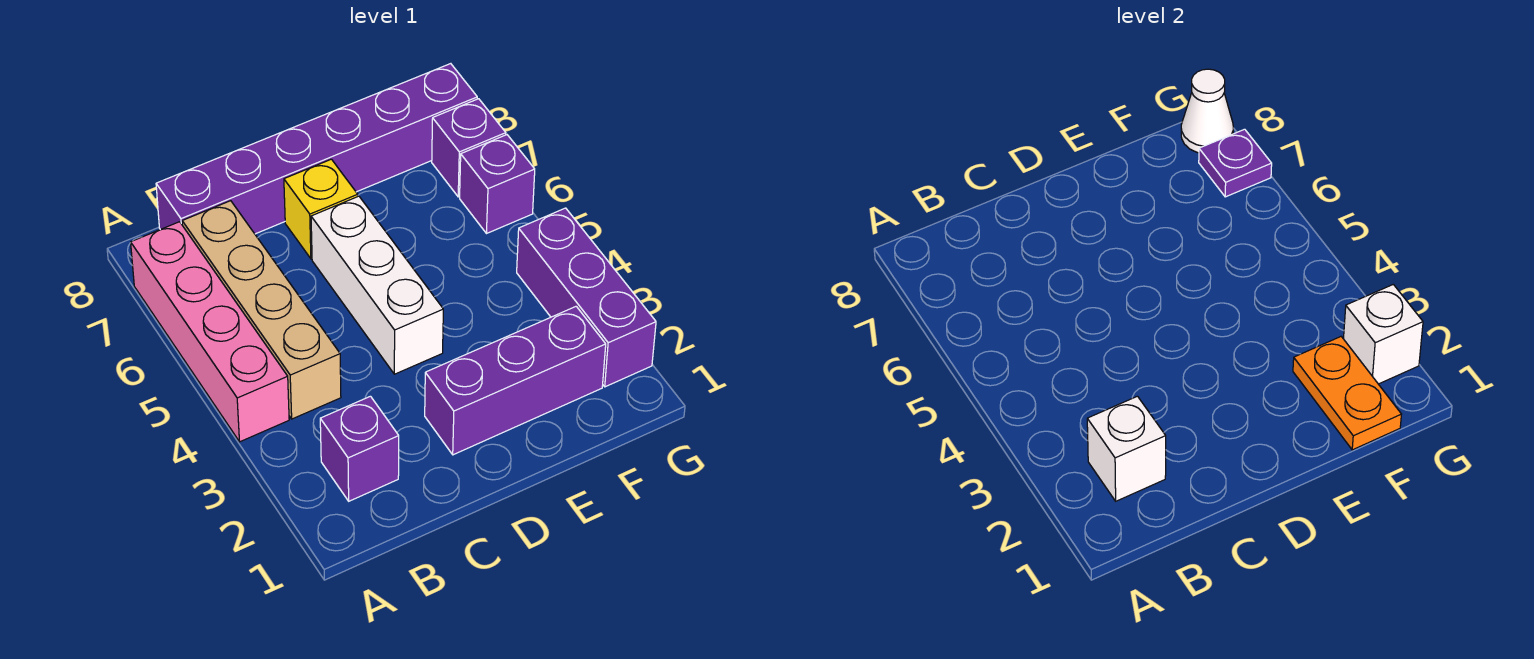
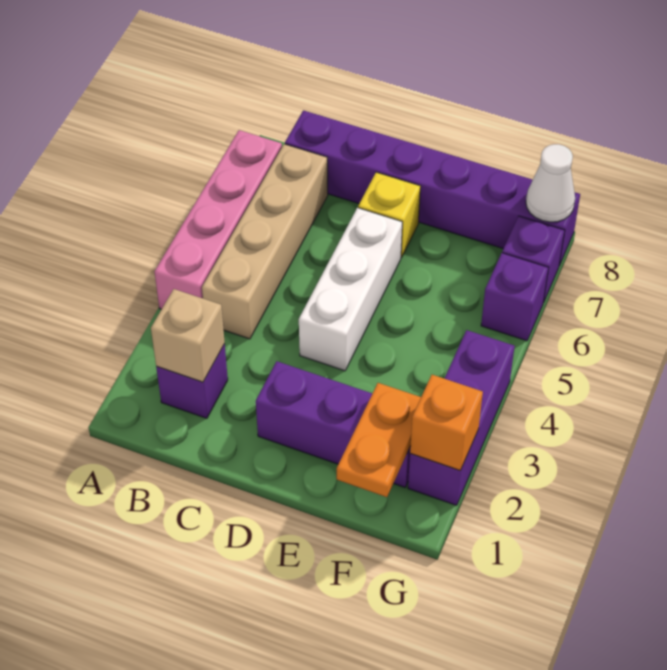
white brick B2 level 2 -> tan brick B2 level 2
white brick G2 level 2 -> orange brick G2 level 2
purple plate G7 level 2 -> none

